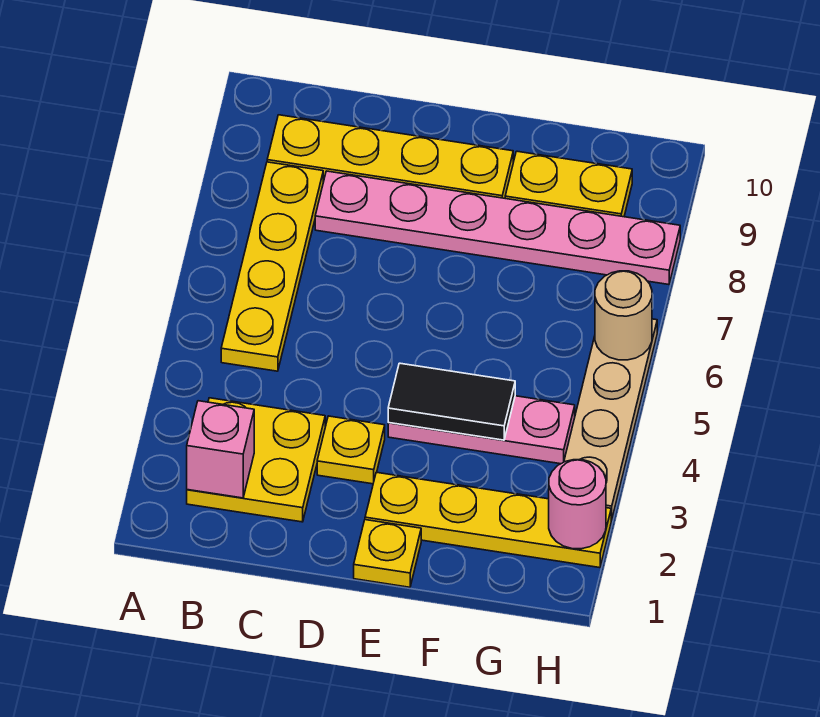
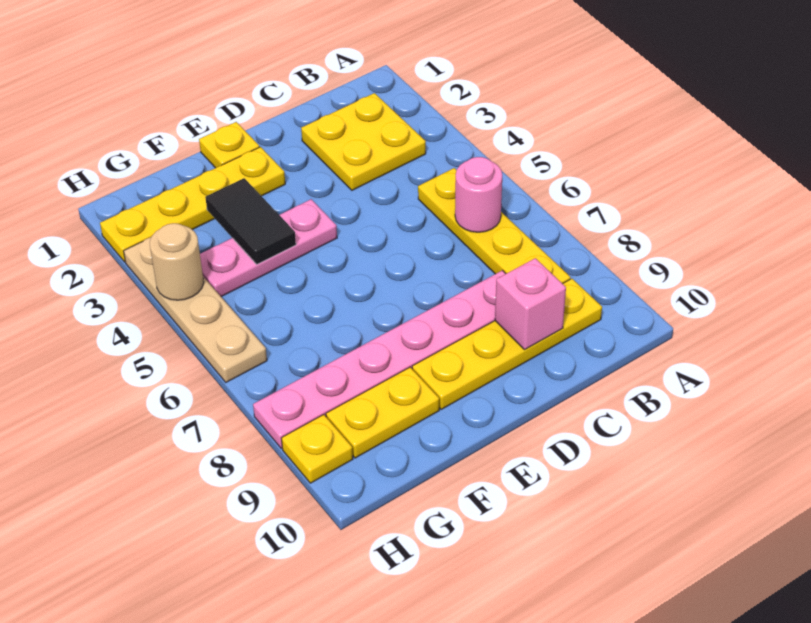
pink brick B2 level 2 -> pink brick C9 level 2
yellow plate D3 level 1 -> yellow plate H9 level 1
black tile E4:F4 level 2 -> black tile F3:F4 level 2
pink round brick H2 level 2 -> pink round brick B6 level 2
tan round brick H6 level 2 -> tan round brick H4 level 2

